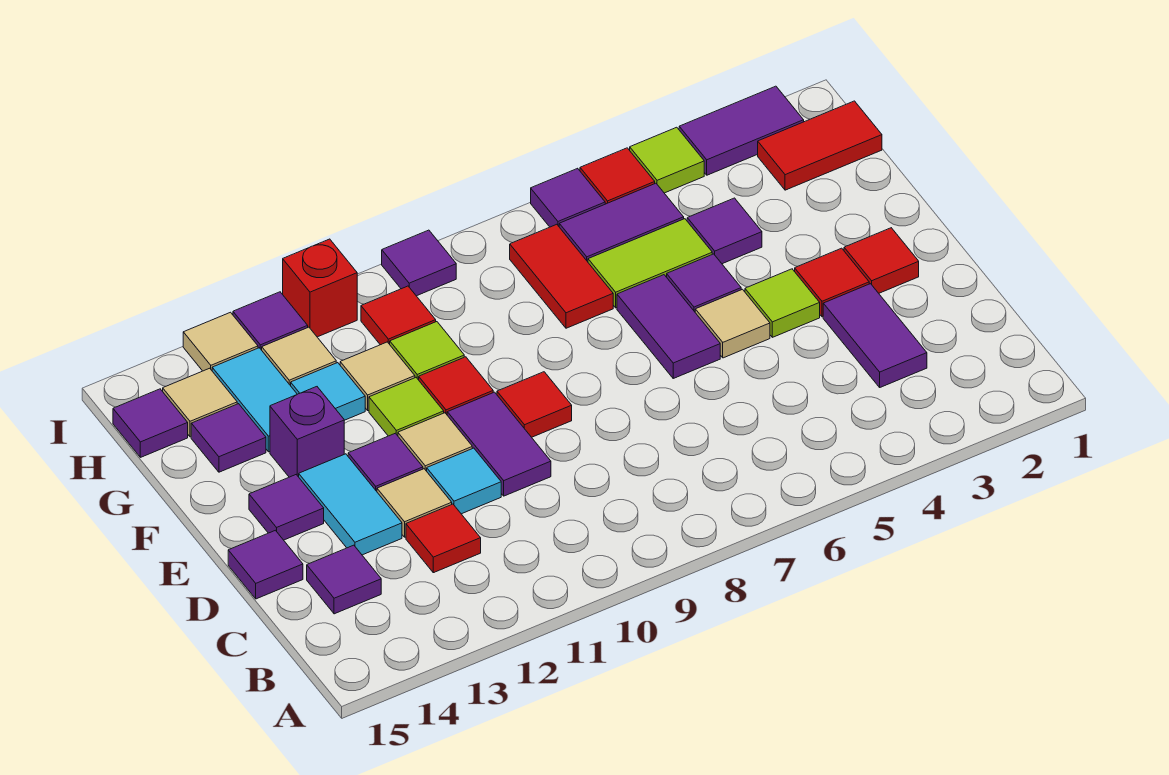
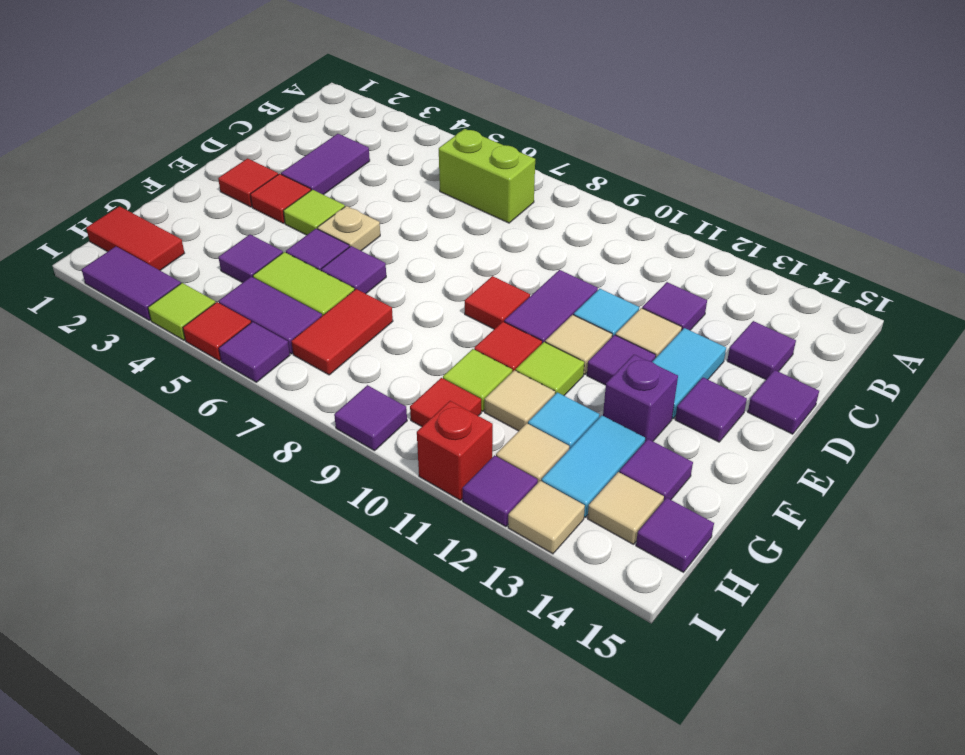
none -> lime brick B6:B7 level 1
red tile C12 level 1 -> purple tile C12 level 1
tan tile E5 level 1 -> tan plate E5 level 1
purple tile E6:F6 level 1 -> purple tile F6 level 1

